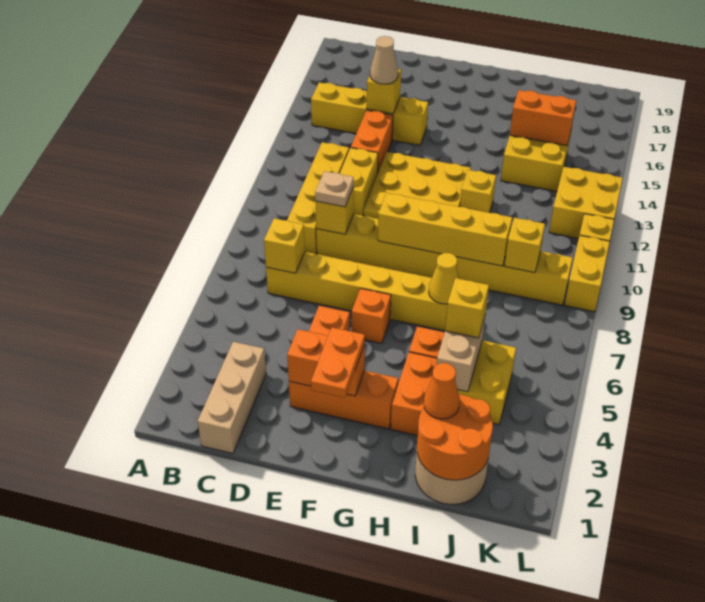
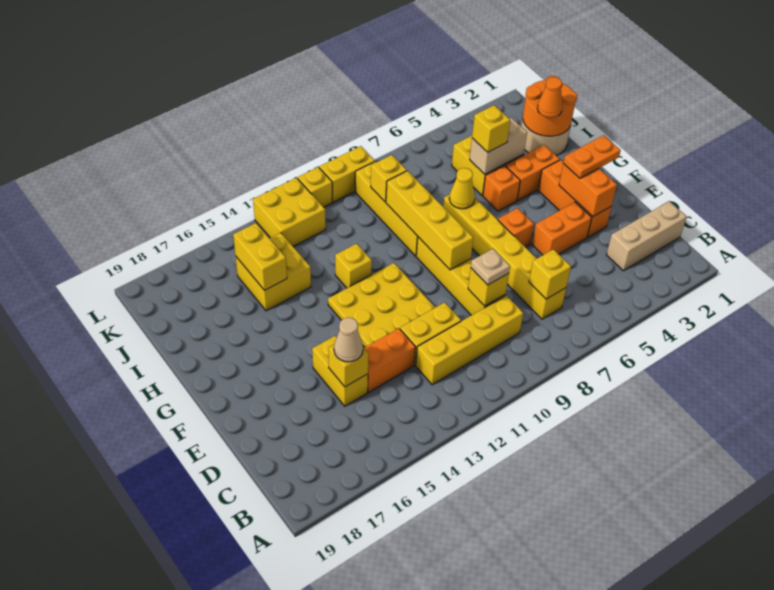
yellow brick B15:E15 level 1 -> yellow brick D15:E15 level 1
orange brick I15:J15 level 2 -> yellow brick I15:J15 level 2

